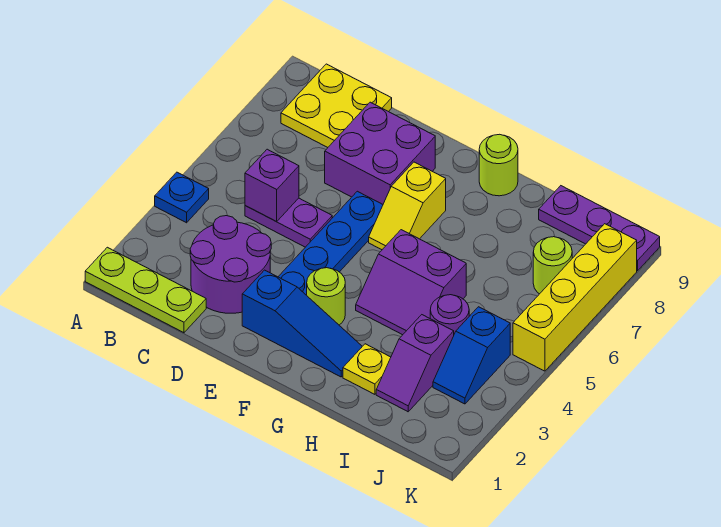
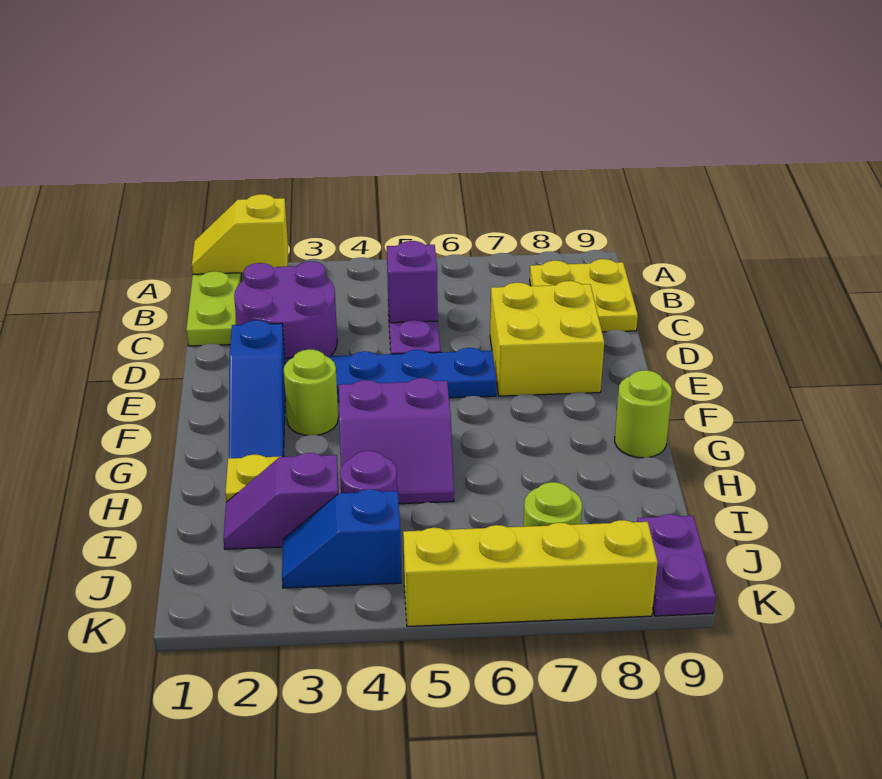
blue plate A4 level 1 -> none
purple brick D7:E8 level 1 -> yellow brick D7:E8 level 1
yellow slope F6:F7 level 1 top 7 -> yellow slope A1:A2 level 2 top 2
purple slope G4:H5 level 1 top 5 -> purple slope G4:H5 level 1 top G
purple plate I9:K9 level 1 -> purple plate J9:K9 level 1

